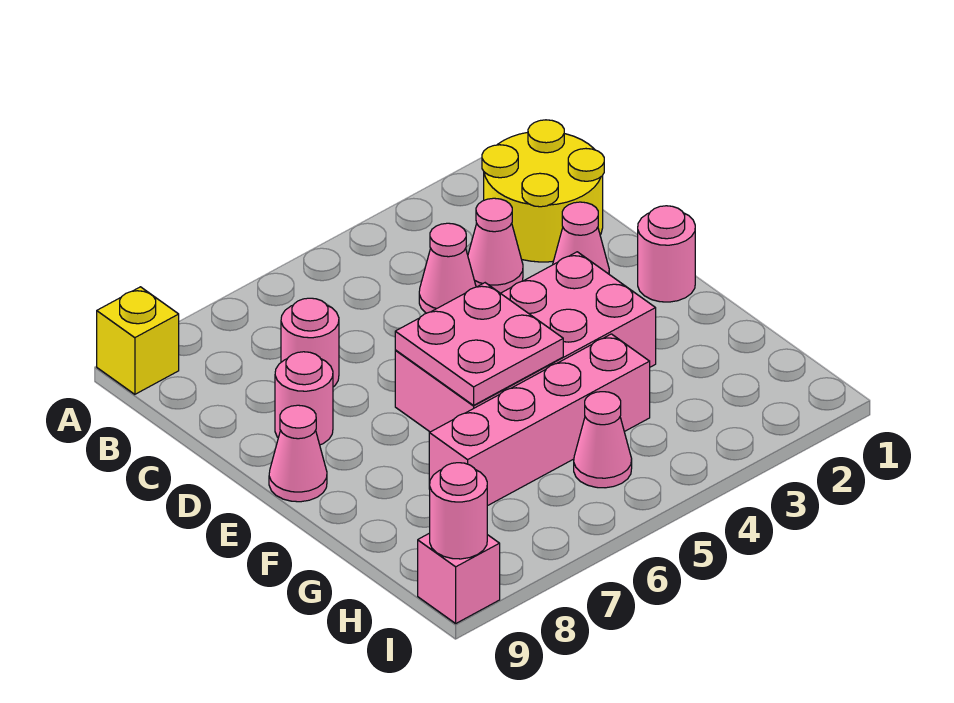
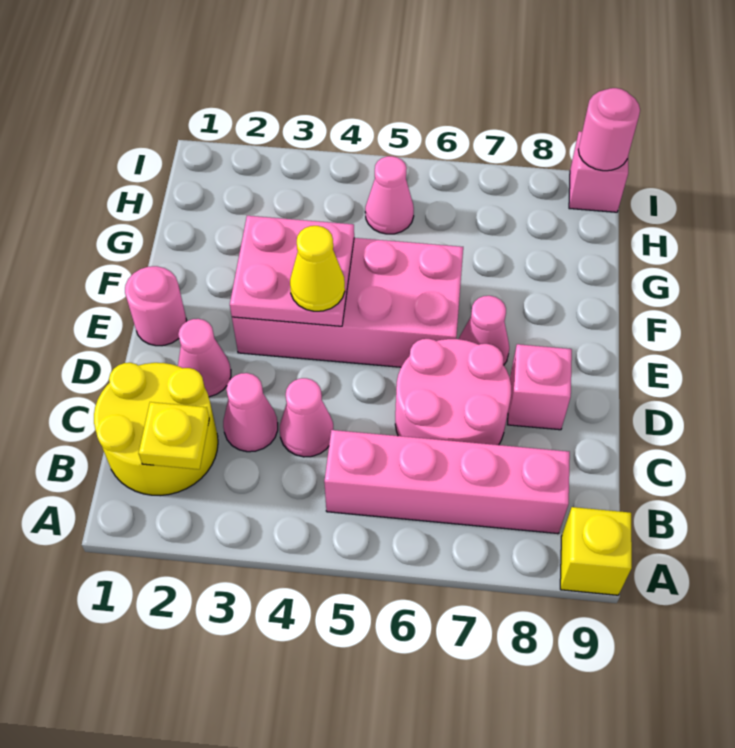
none -> yellow plate B2 level 2
pink round brick C7 level 1 -> pink round brick C6:D7 level 1
pink round brick D8 level 1 -> pink brick D8 level 1
none -> yellow cone E4 level 3
pink plate E5:F6 level 2 -> pink plate E3:F4 level 2
pink cone E9 level 1 -> pink cone E7 level 1
pink brick G4:G7 level 1 -> pink brick B5:B8 level 1

